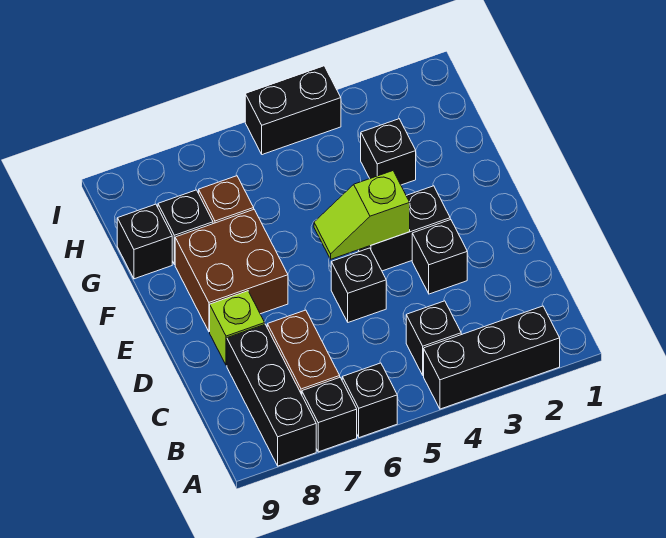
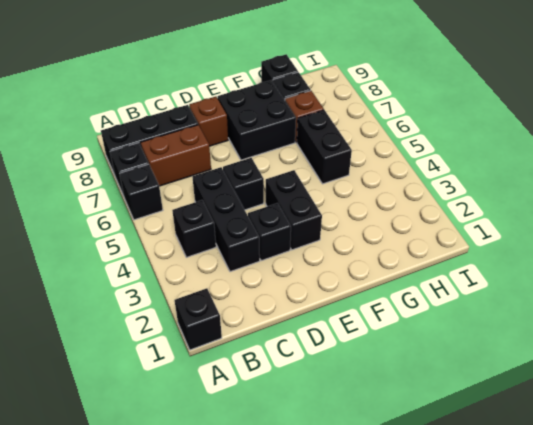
black brick A2:A4 level 1 -> black brick C3:C5 level 1
lime brick D8 level 1 -> brown brick D8 level 1
lime slope E4:E5 level 2 top 4 -> none
brown brick E7:F8 level 1 -> black brick E7:F8 level 1
black brick G3 level 1 -> black brick A1 level 1
black brick I4:I5 level 1 -> black brick G5:G6 level 1

